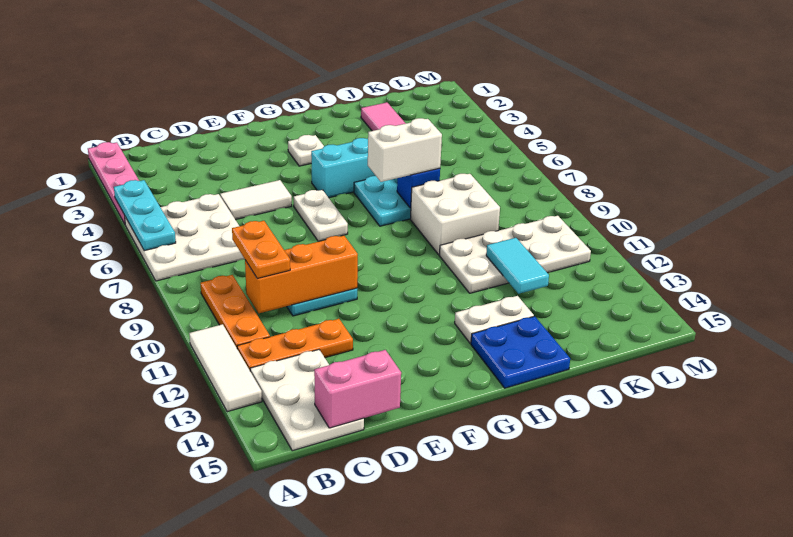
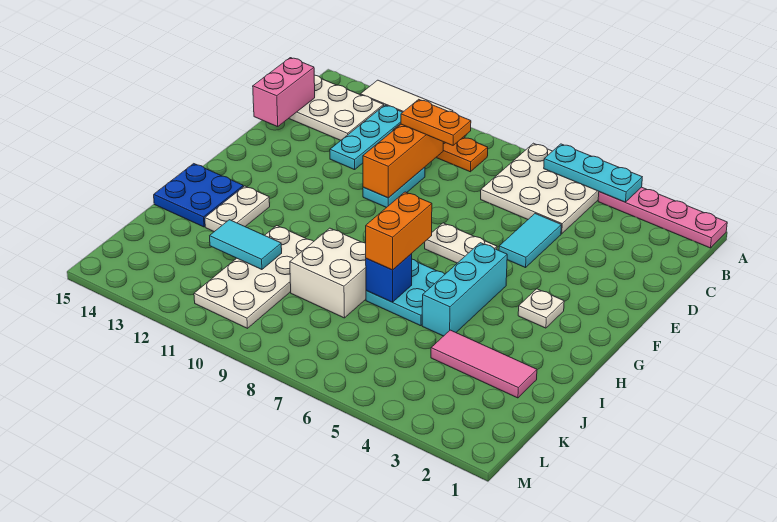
orange plate B12:D12 level 1 -> cyan plate B12:D12 level 1
white tile D5:E5 level 1 -> cyan tile D5:E5 level 1
white brick H7:I7 level 3 -> orange brick H7:I7 level 3

